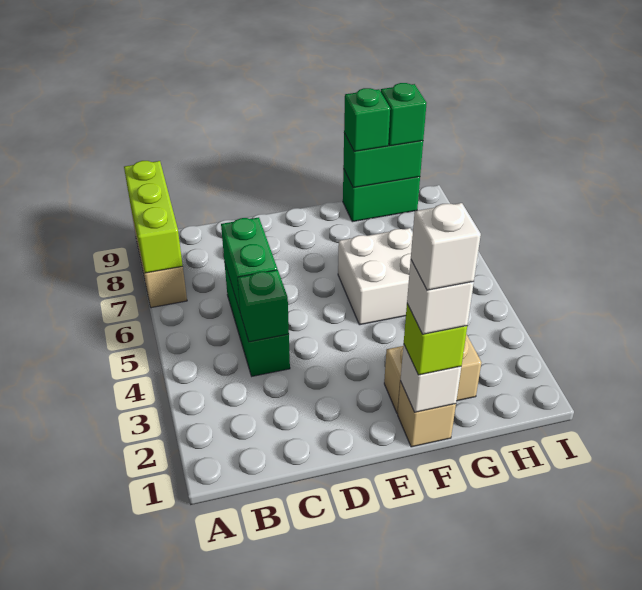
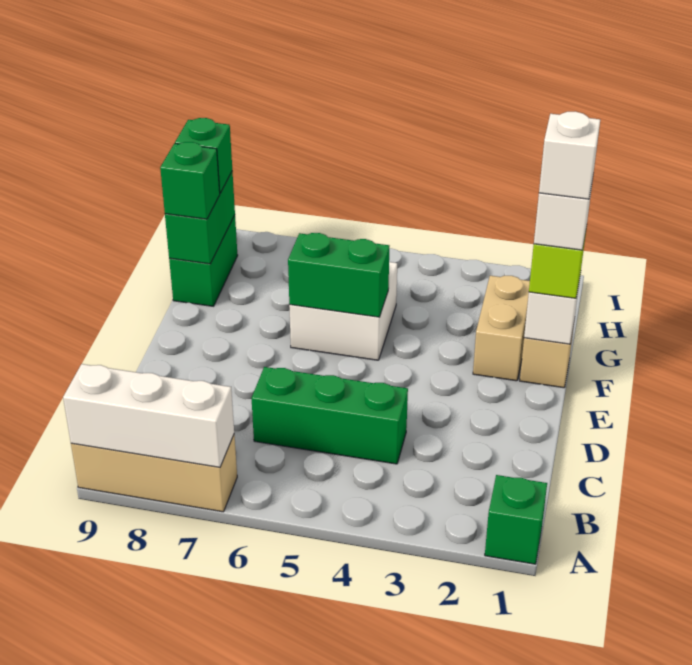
lime brick A7:A9 level 2 -> white brick A7:A9 level 2
green brick C4 level 2 -> green brick A1 level 1
green brick C5:C6 level 2 -> green brick F5:F6 level 2

